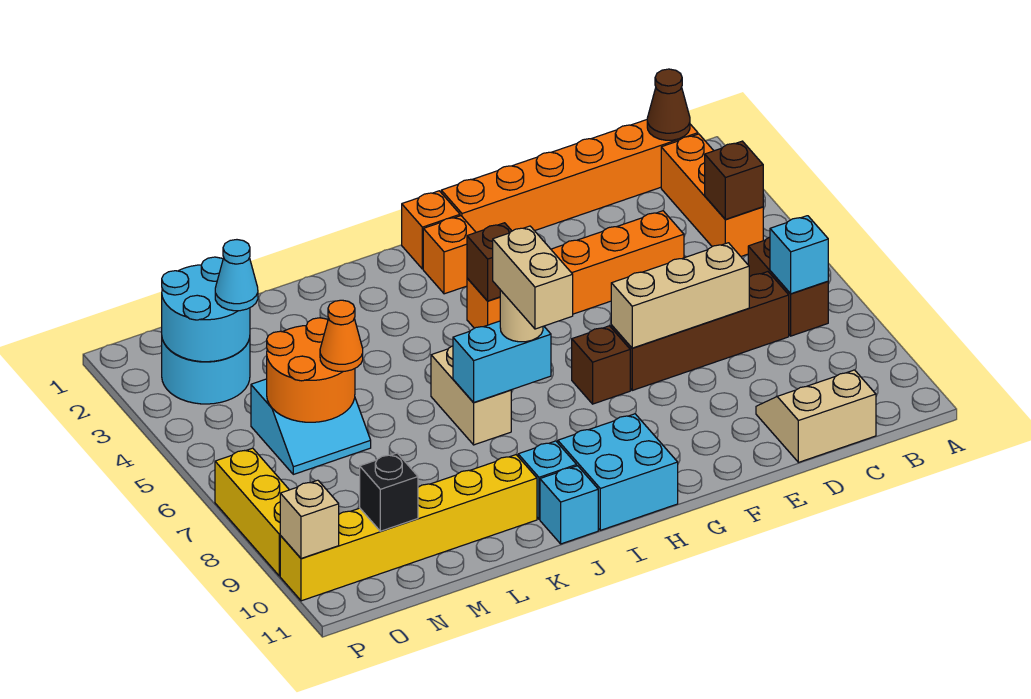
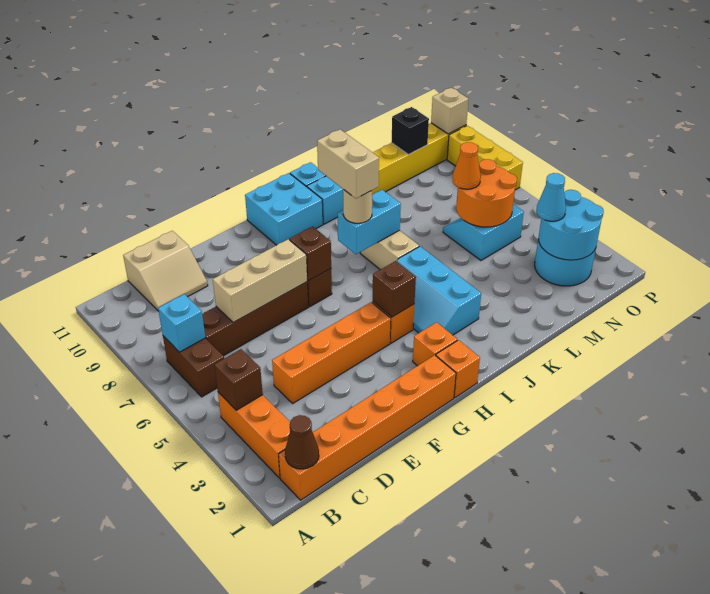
none -> brown brick G7 level 2
none -> cyan slope I3:J5 level 1 top J

